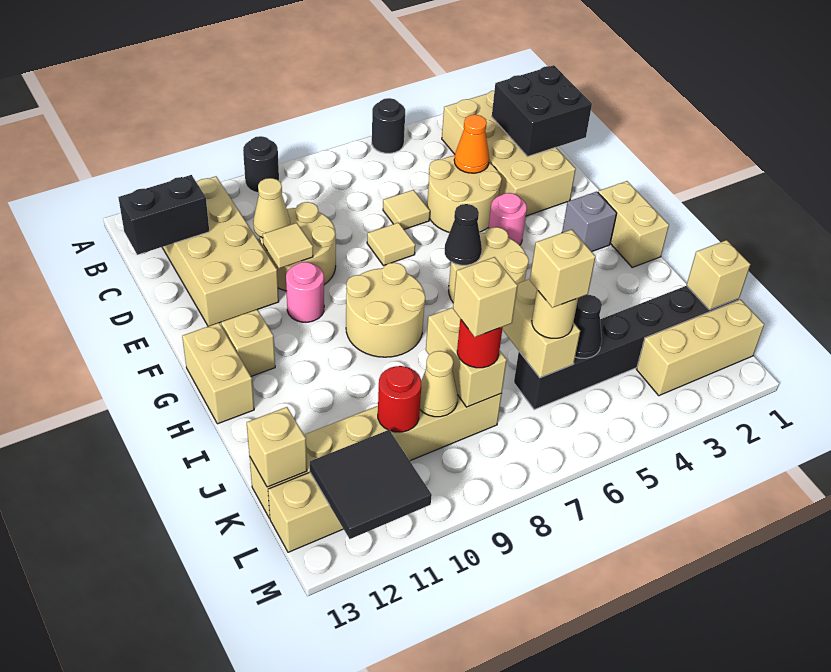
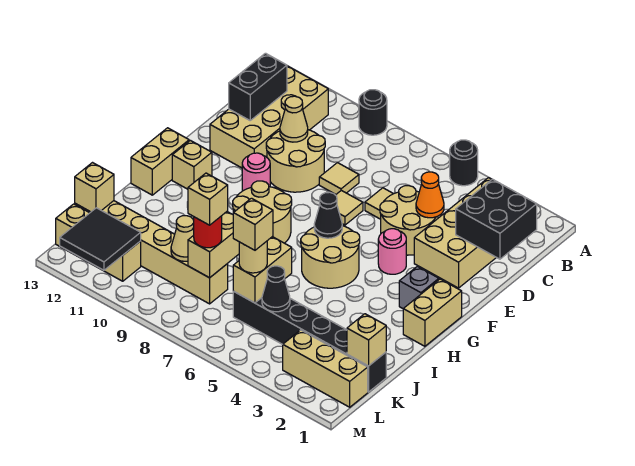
black brick C12:C13 level 2 -> black brick C12:D12 level 2
tan tile E10 level 2 -> tan tile D8 level 1
red round brick K10 level 2 -> none

